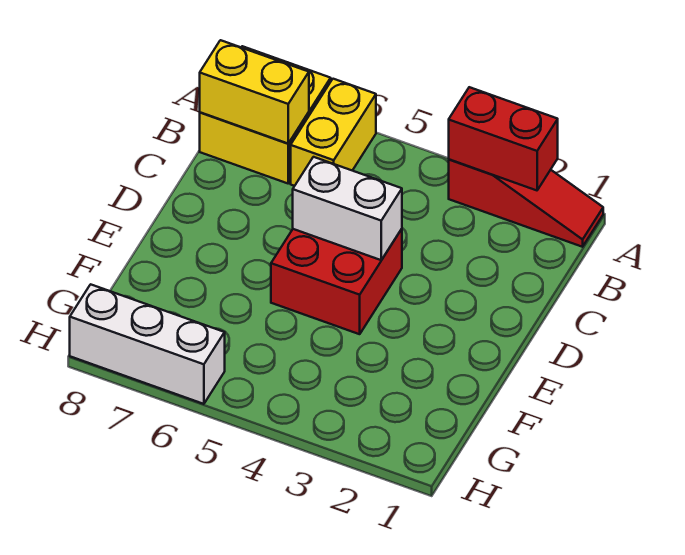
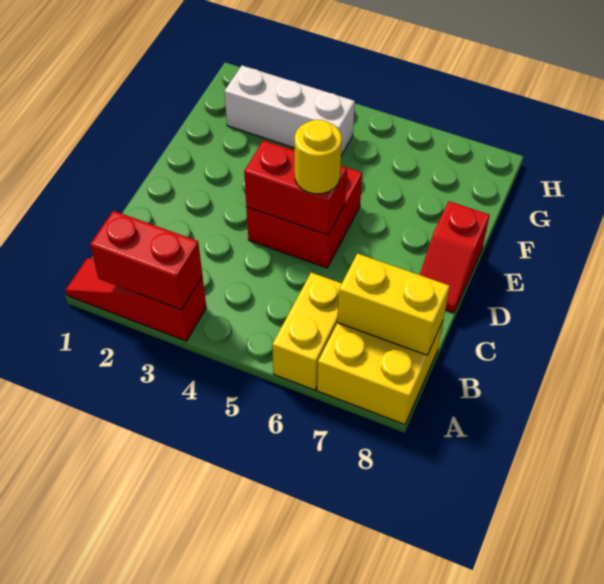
white brick D4:D5 level 2 -> red brick D4:D5 level 2
none -> yellow round brick D5 level 3
none -> red slope D8:E8 level 1 top E
white brick H6:H8 level 1 -> white brick G2:G4 level 1

